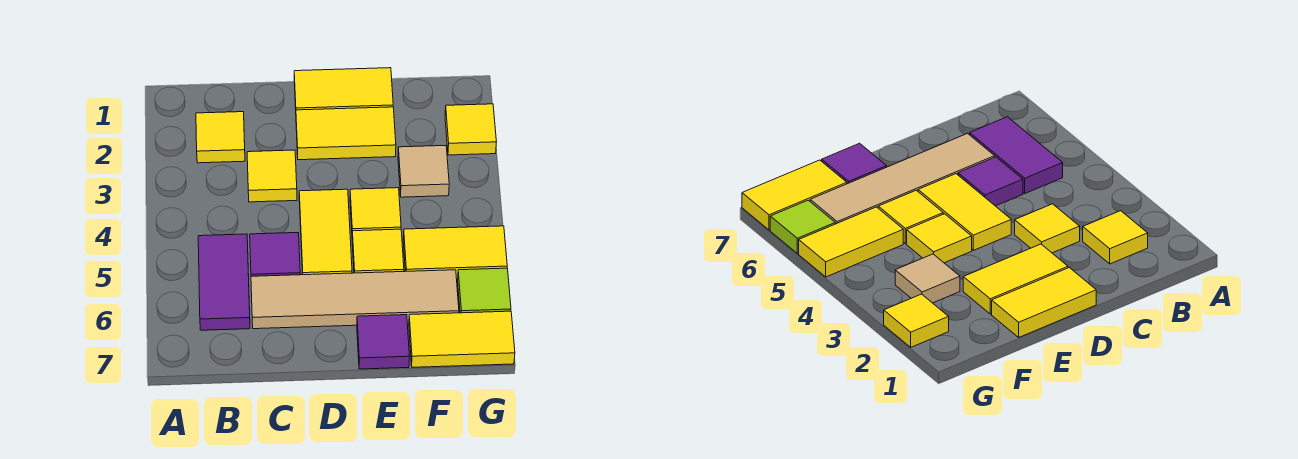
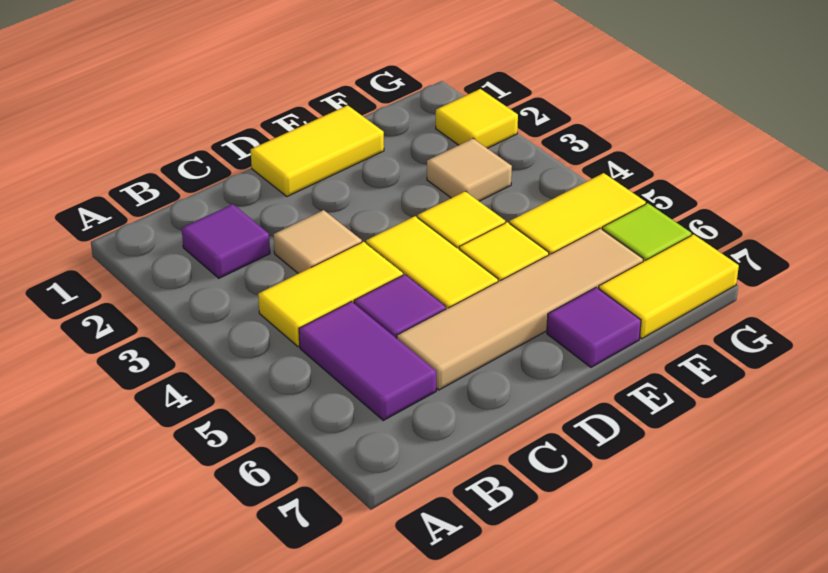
yellow tile B2 level 1 -> purple tile B2 level 1
yellow tile C3 level 1 -> tan tile C3 level 1
yellow tile D2:E2 level 1 -> yellow tile B4:C4 level 1

